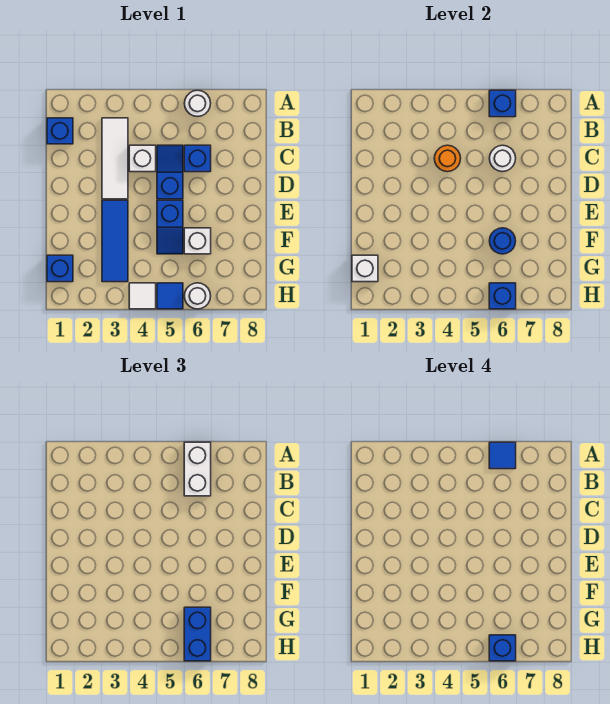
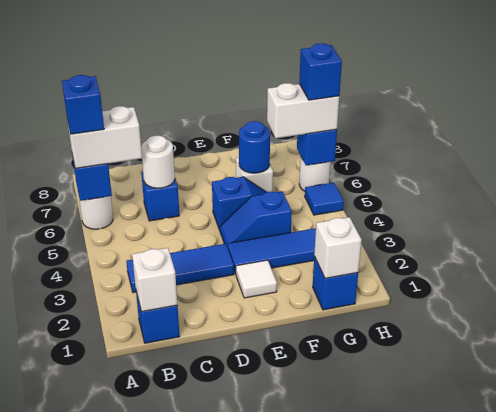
blue tile A6 level 4 -> blue brick A6 level 4
white tile B3:D3 level 1 -> blue tile B3:D3 level 1
white brick C4 level 1 -> white brick B1 level 2
orange round brick C4 level 2 -> none
blue slope C5:D5 level 1 top D -> blue slope E4:F4 level 1 top F
blue brick G6:H6 level 3 -> white brick G6:H6 level 3
white tile H4 level 1 -> white tile E2 level 1

